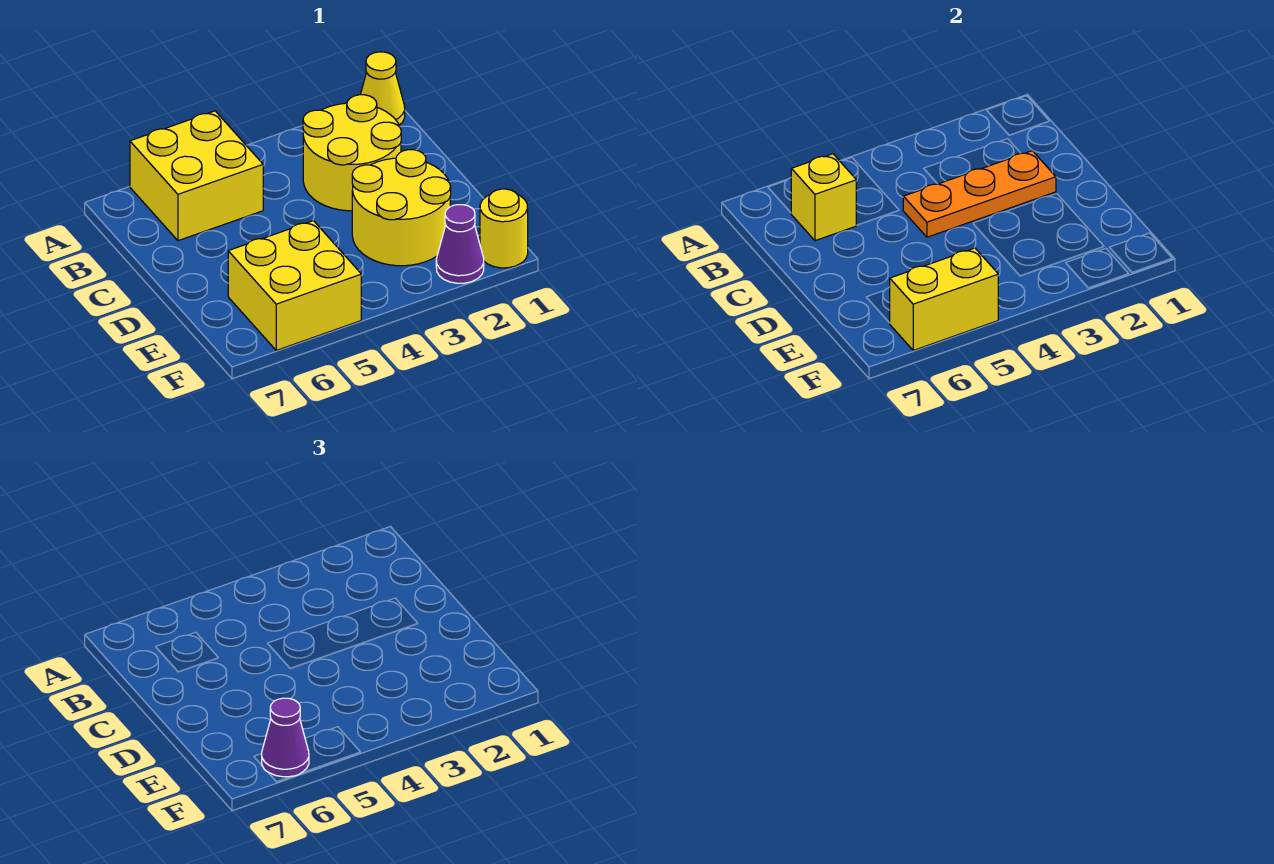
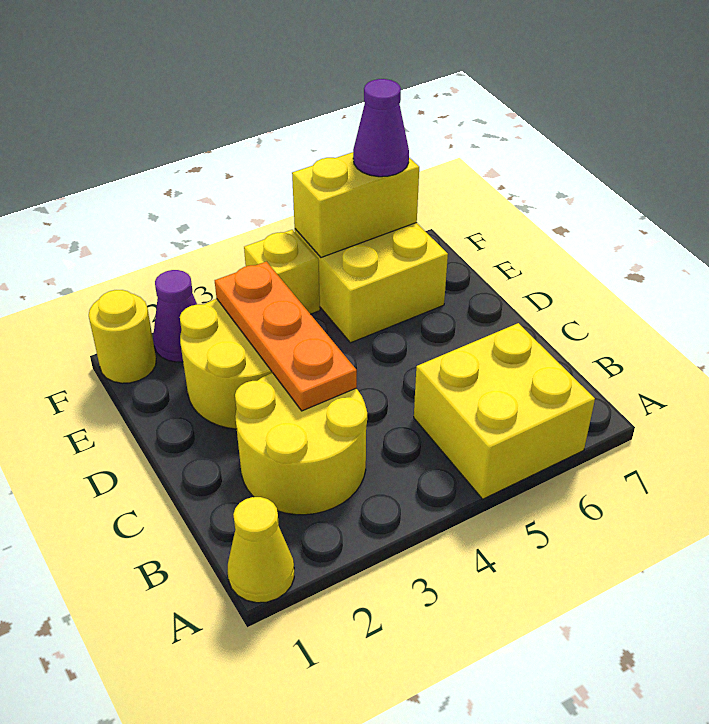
yellow brick B6 level 2 -> yellow brick F4 level 1
orange plate C2:C4 level 2 -> orange plate C3:E3 level 2

